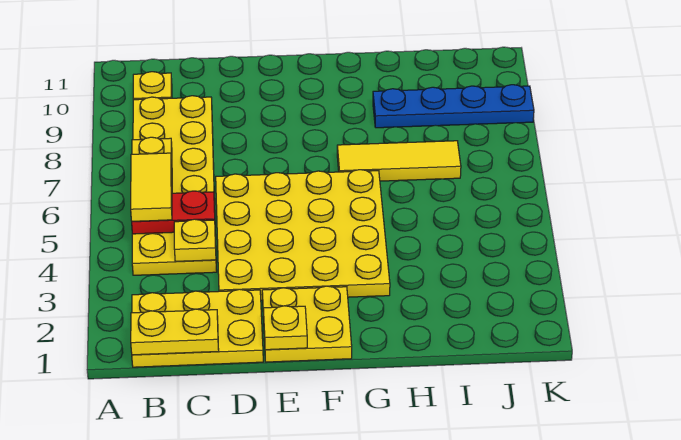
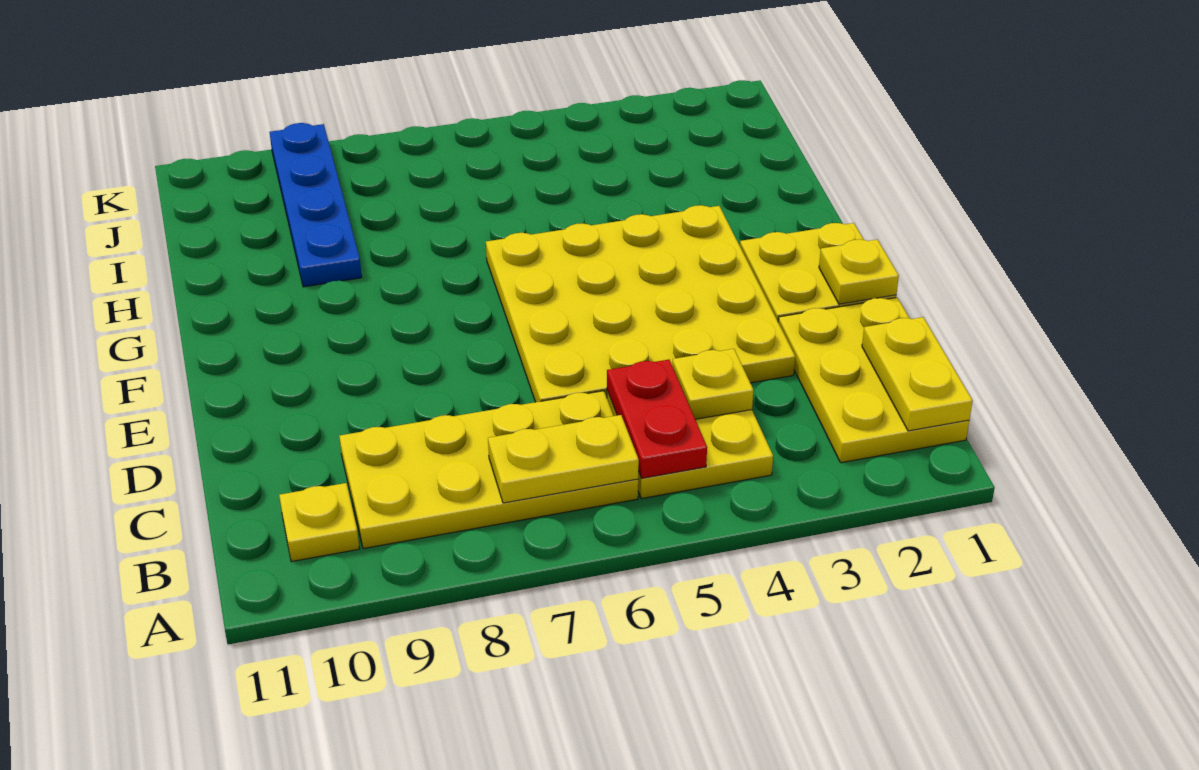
yellow tile B5:B6 level 3 -> none
yellow tile G7:I7 level 1 -> none

